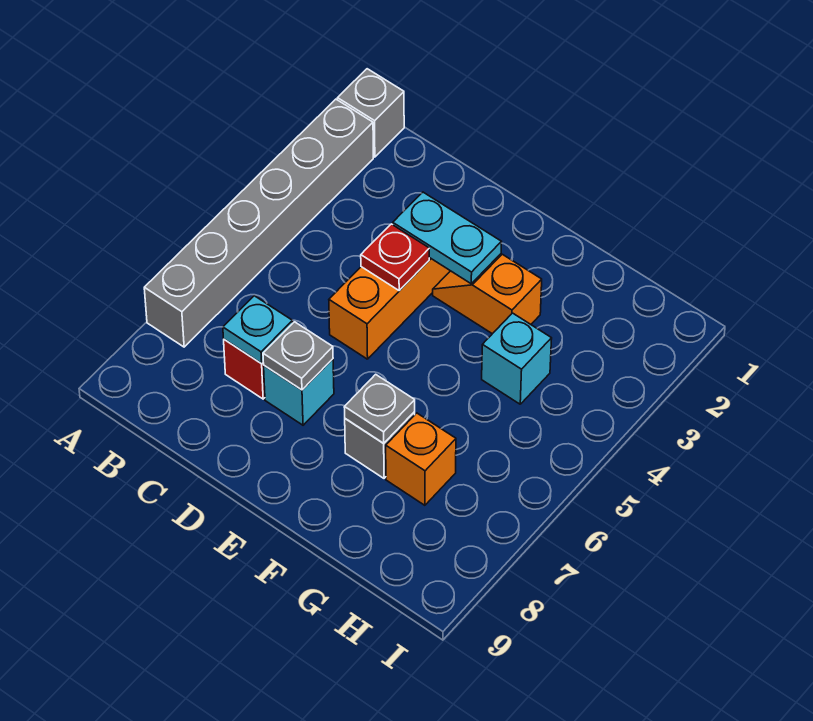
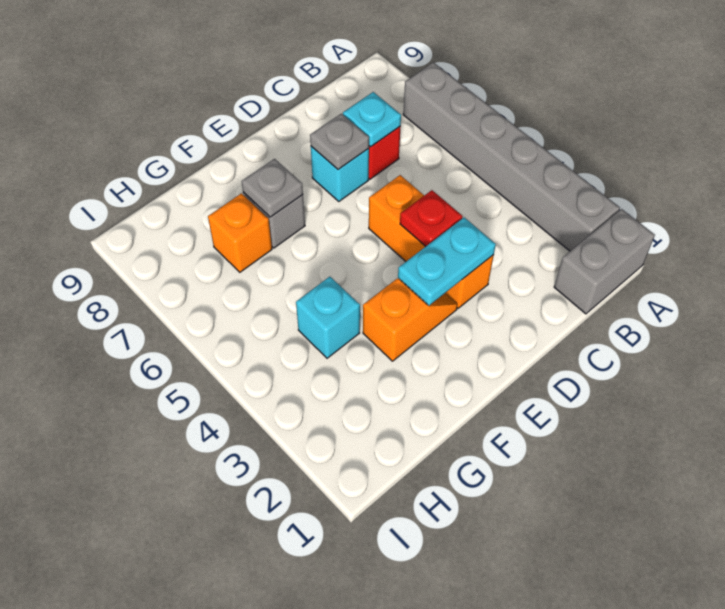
grey brick A1 level 1 -> grey brick A1:B1 level 1

